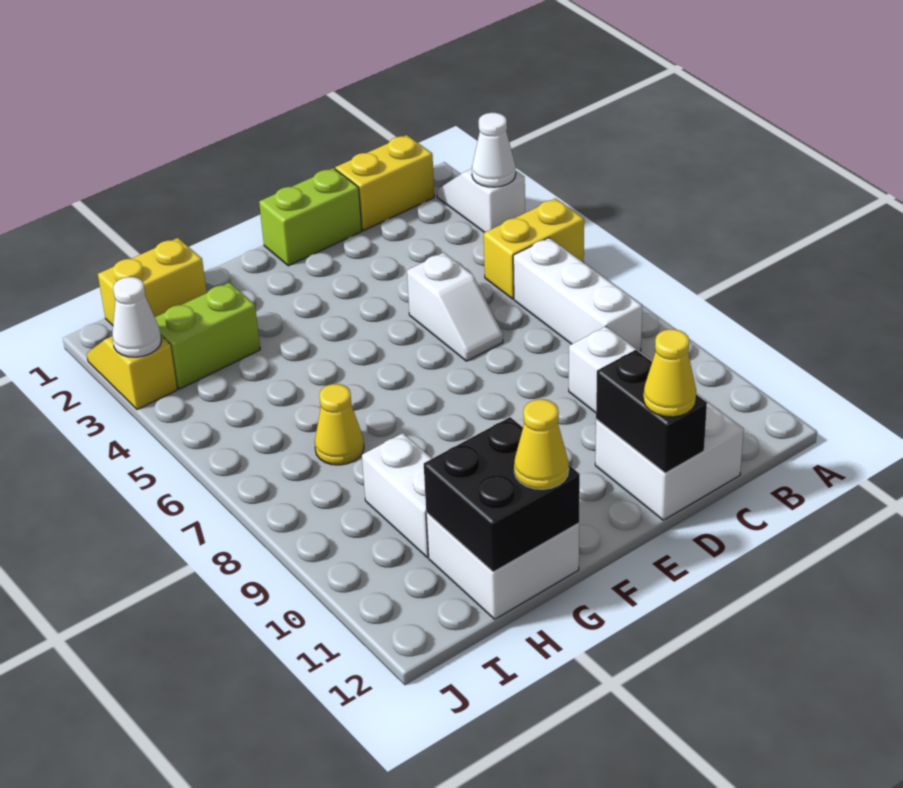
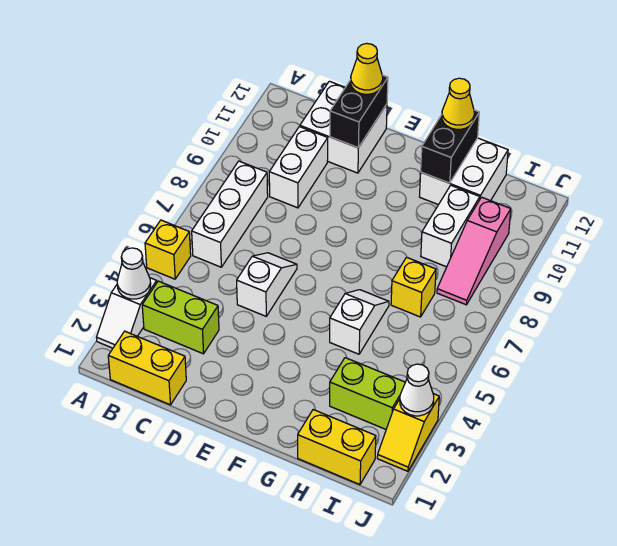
yellow brick A5:B5 level 1 -> yellow brick A5 level 1
lime brick D1:E1 level 1 -> lime brick B3:C3 level 1
none -> white slope G5:G6 level 1 top 5
black brick G11:H12 level 2 -> black brick G11:G12 level 2
yellow cone H7 level 1 -> yellow brick H7 level 1
none -> pink slope I8:I10 level 1 top 10

